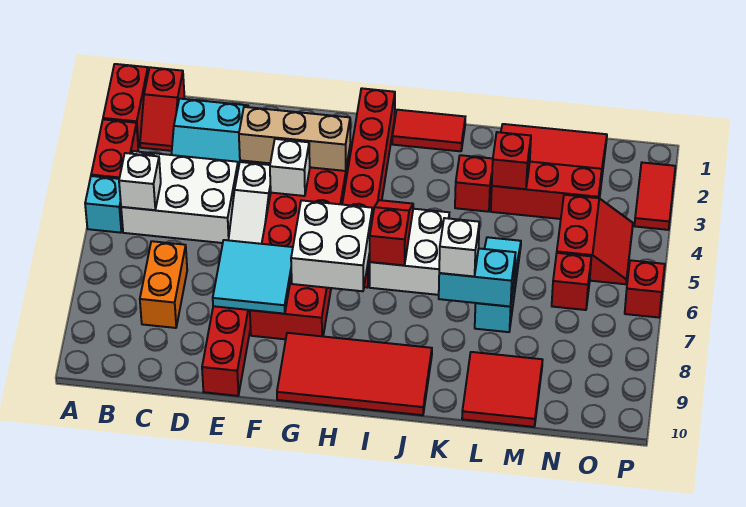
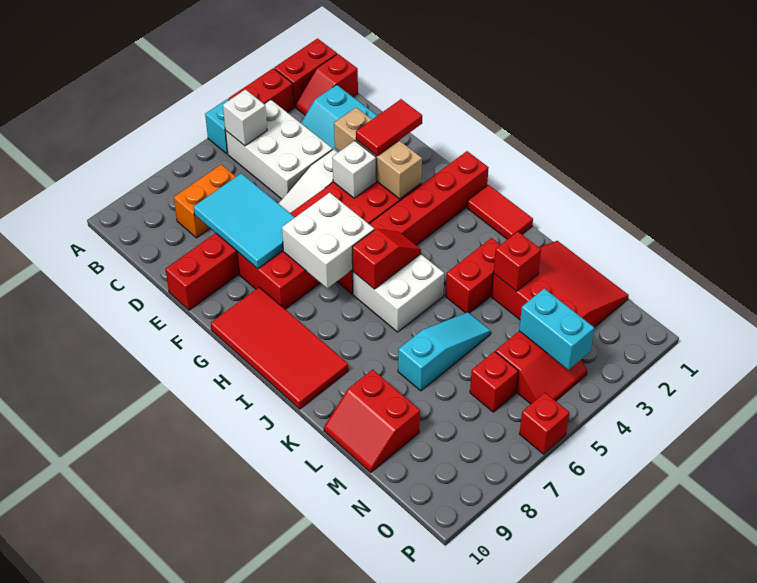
cyan tile E7:F8 level 2 -> cyan tile D7:F8 level 2
red brick K3 level 1 -> red brick K3:K4 level 1
cyan brick K7:L7 level 2 -> cyan brick N4:O4 level 2
white brick K7 level 3 -> none
red tile L9:M10 level 1 -> red slope L9:M10 level 1 top 9
red tile P2:P3 level 1 -> red tile F2:F3 level 3

